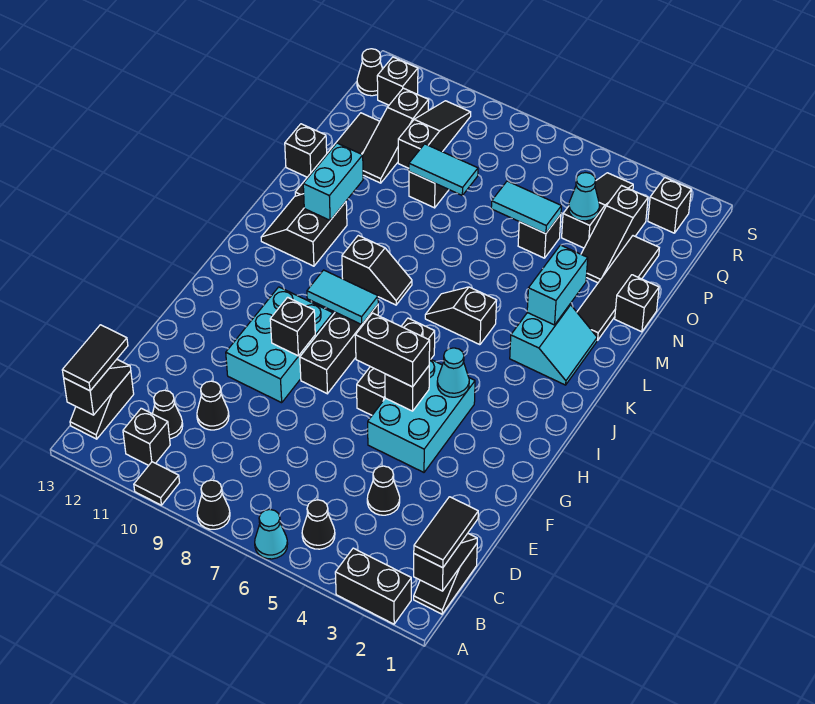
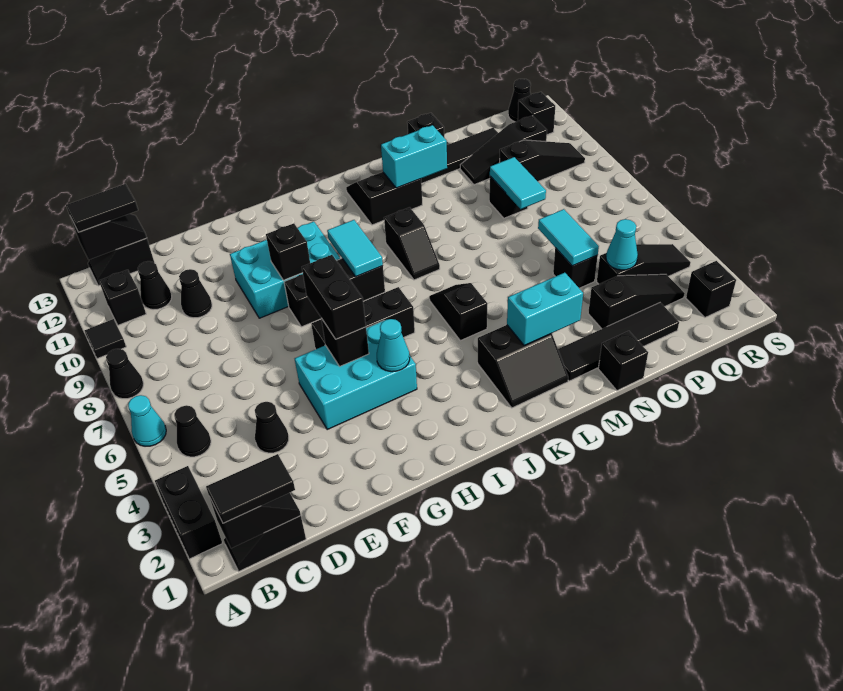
cyan slope K2:L3 level 1 top 3 -> black slope K2:L3 level 1 top 3
black slope O3:Q3 level 1 top Q -> black slope O3:Q3 level 1 top O

